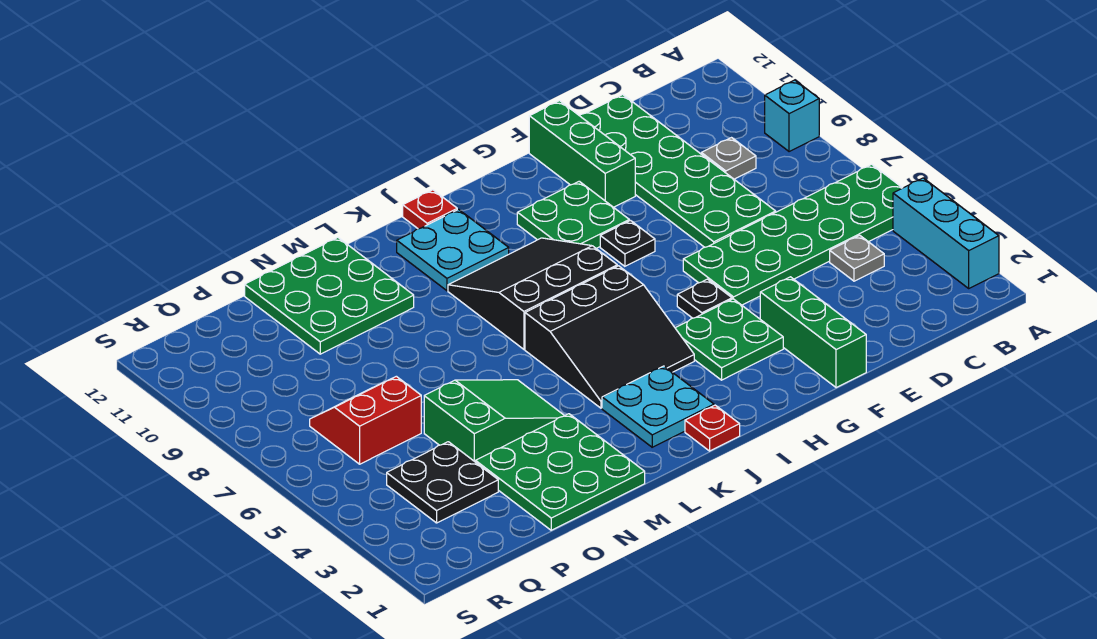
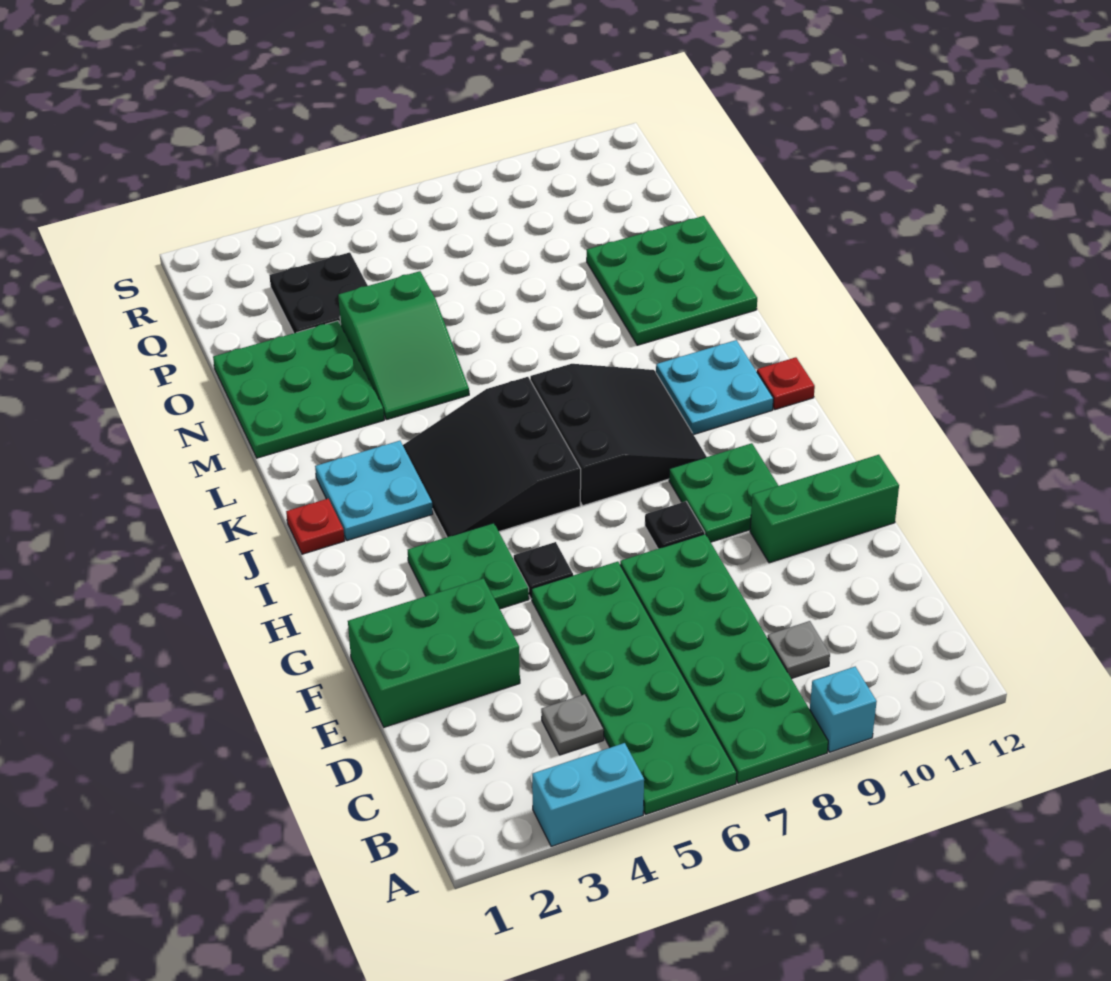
cyan brick A2:A4 level 1 -> cyan brick A3:A4 level 1
green plate D7:E12 level 1 -> green plate A7:F8 level 1
green brick F1:F3 level 1 -> green brick E1:F3 level 1
red slope P6:Q7 level 1 top 6 -> none

